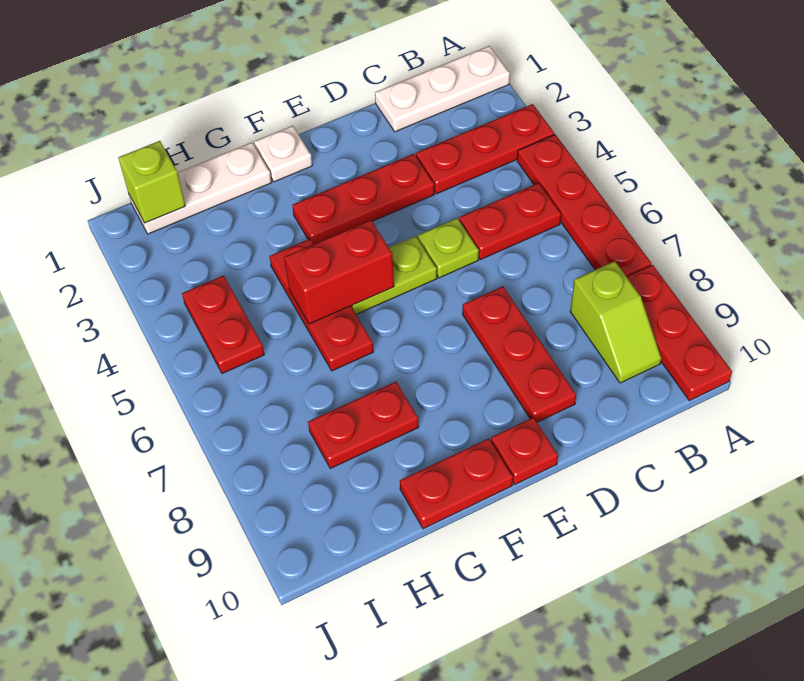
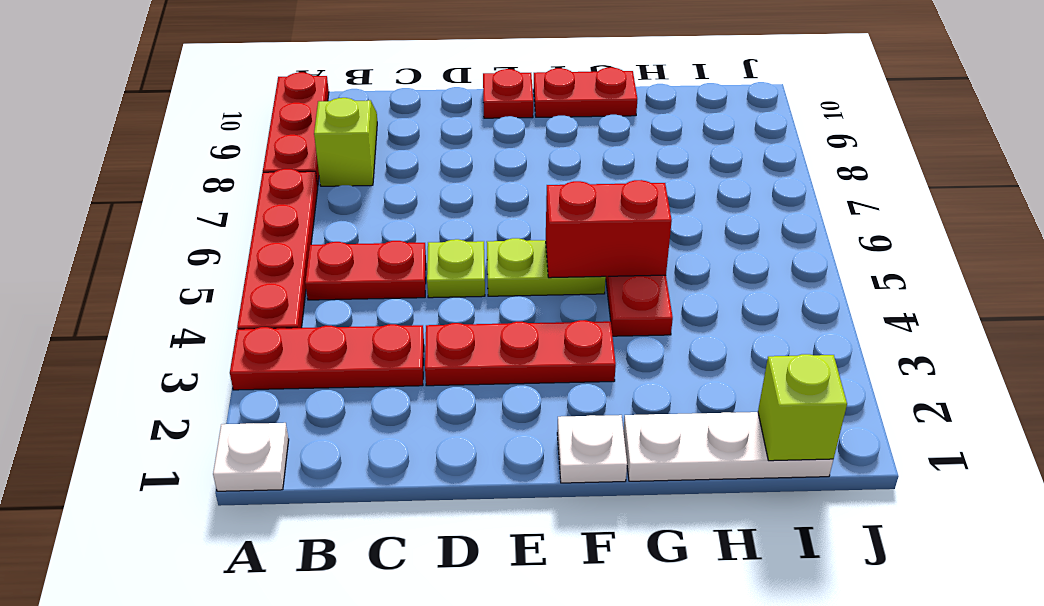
white plate A1:C1 level 1 -> white plate A1 level 1
red plate D7:D9 level 1 -> none
red plate G8:H8 level 1 -> none
red plate I4:I5 level 1 -> none

